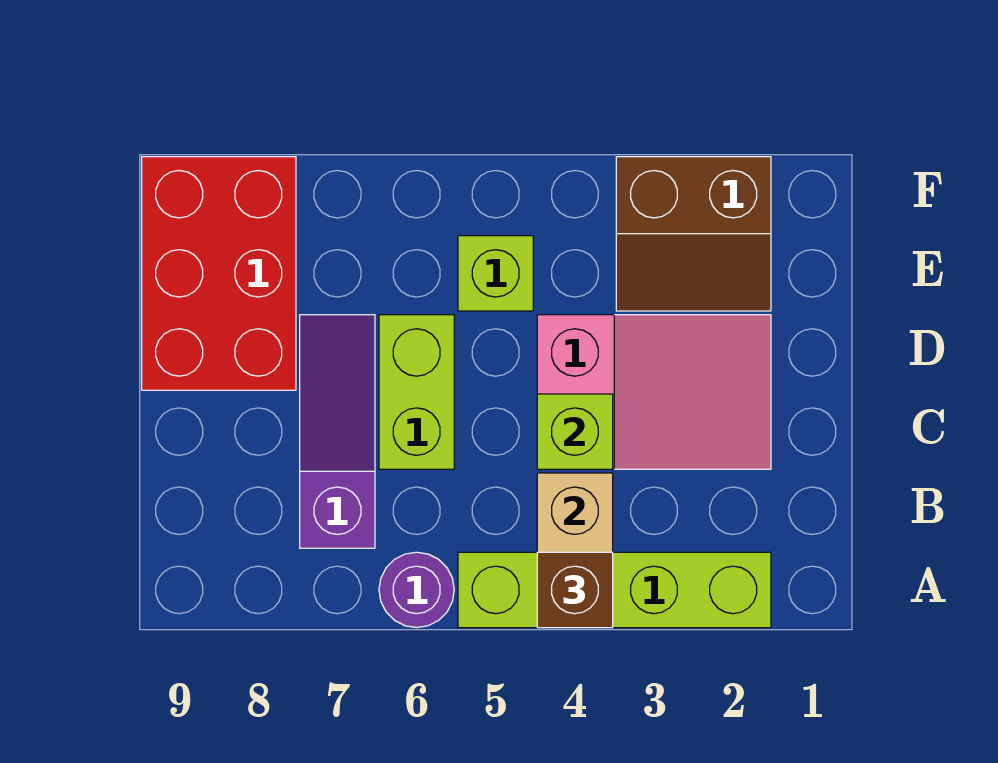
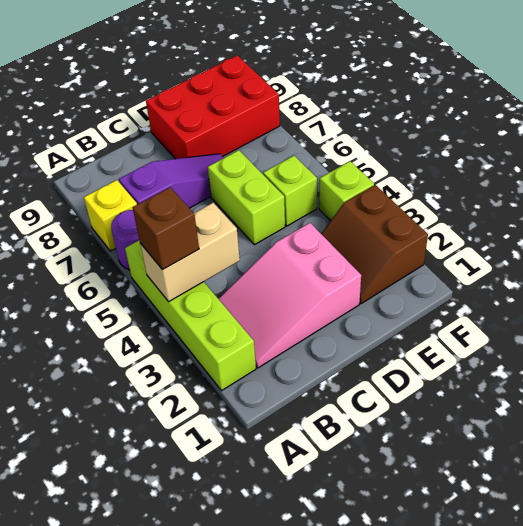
none -> yellow brick A7 level 1
pink slope C2:D4 level 1 top 4 -> pink slope B2:D3 level 1 top D
lime brick C4 level 2 -> lime brick F4 level 1
lime brick C6:D6 level 1 -> lime brick D5:D6 level 1

